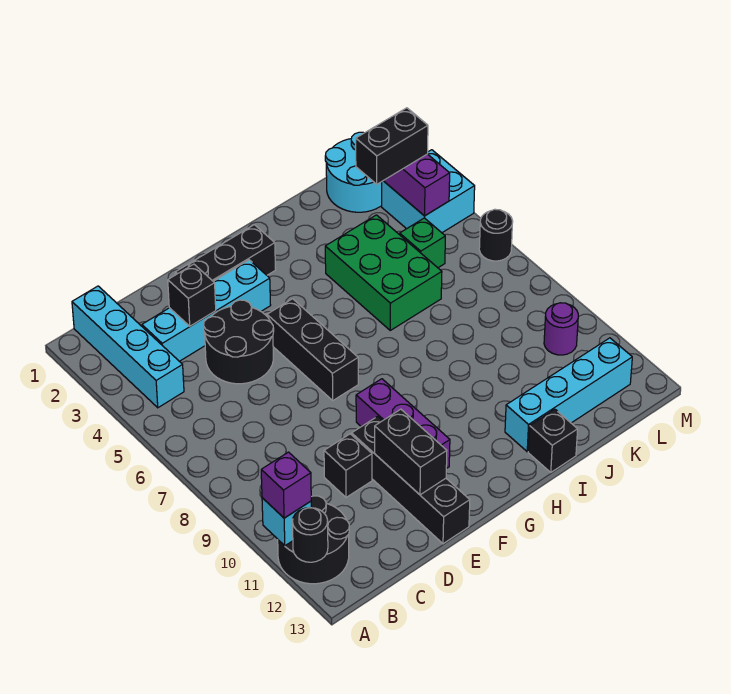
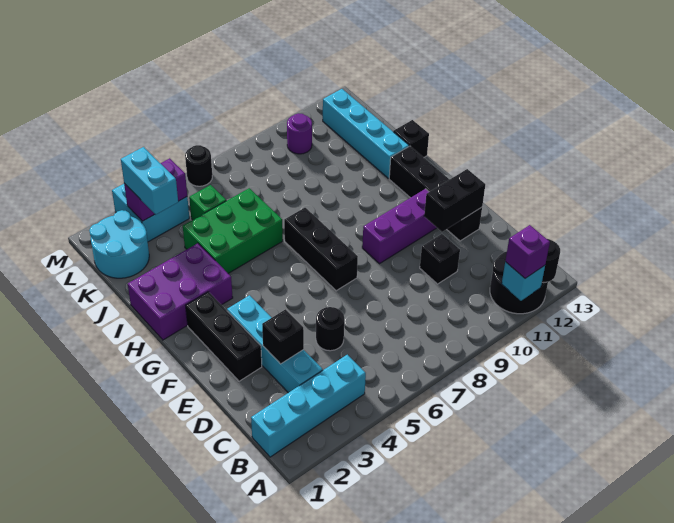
black round brick D4:E5 level 1 -> black round brick D5 level 1
black brick E10:E13 level 1 -> black brick E12:H12 level 1
black brick F5:F7 level 1 -> black brick F7:H7 level 1
none -> purple brick H1:I3 level 1
black brick K3:L3 level 3 -> cyan brick K3:L3 level 3

